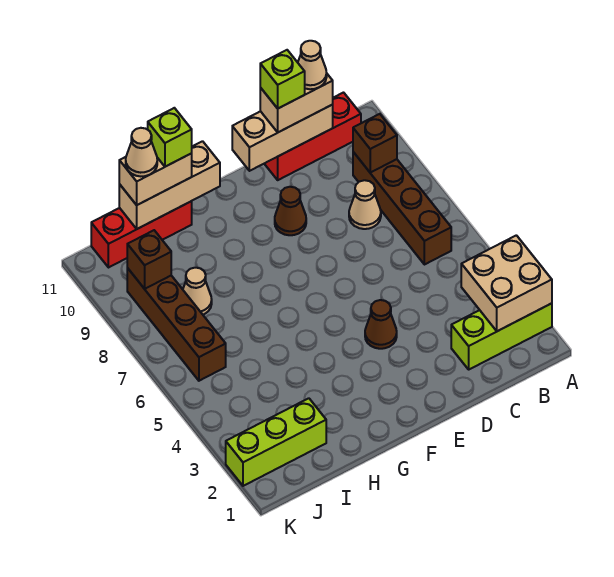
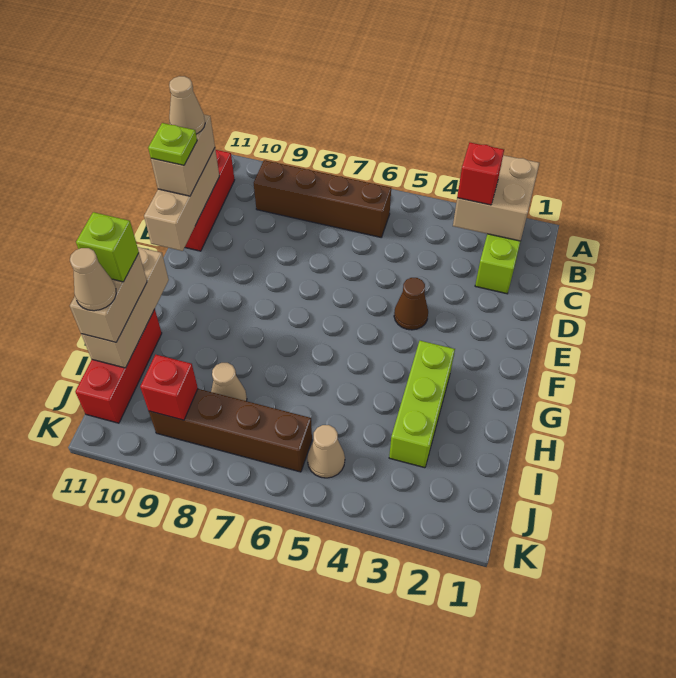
none -> red brick B3 level 3
brown brick B9 level 2 -> none
tan cone C8 level 1 -> tan cone J5 level 1
lime brick D11 level 4 -> lime plate D11 level 4
brown cone E9 level 1 -> none
lime brick I2:K2 level 1 -> lime brick G3:I3 level 1
brown brick J9 level 2 -> red brick J9 level 2

